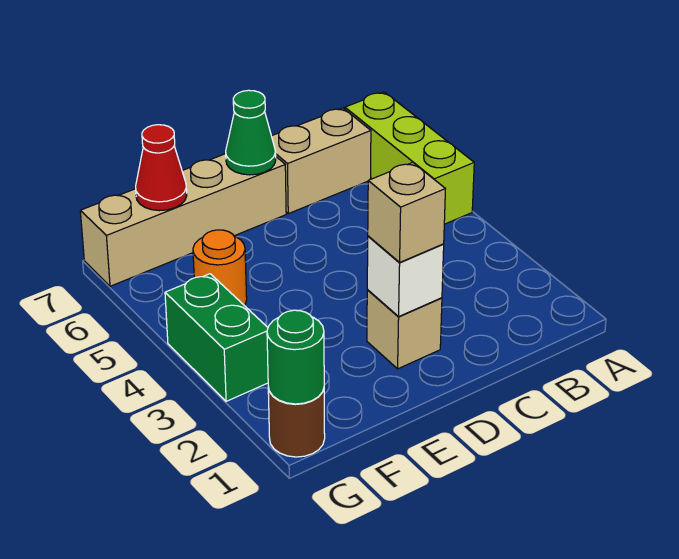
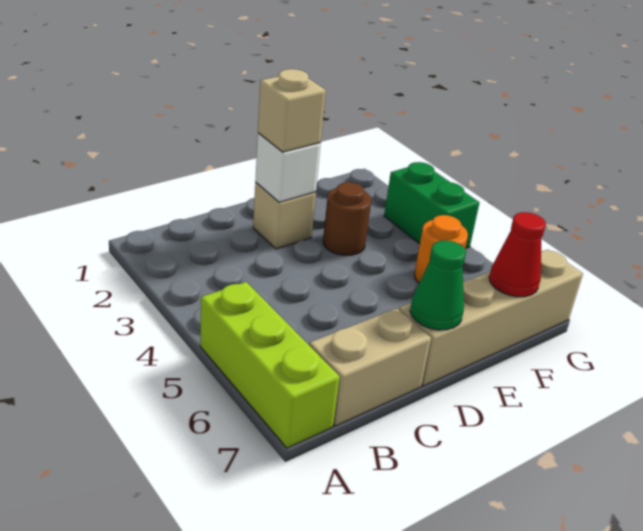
brown round brick G1 level 1 -> brown round brick E3 level 1
green round brick G1 level 2 -> none

